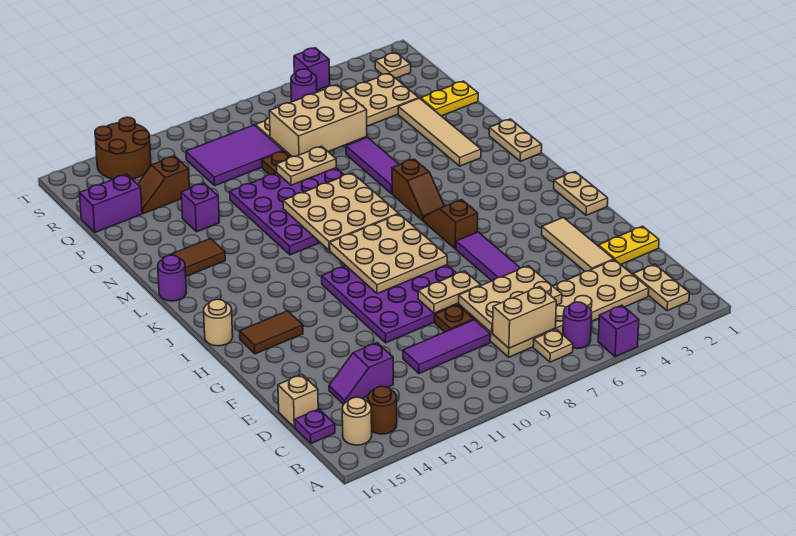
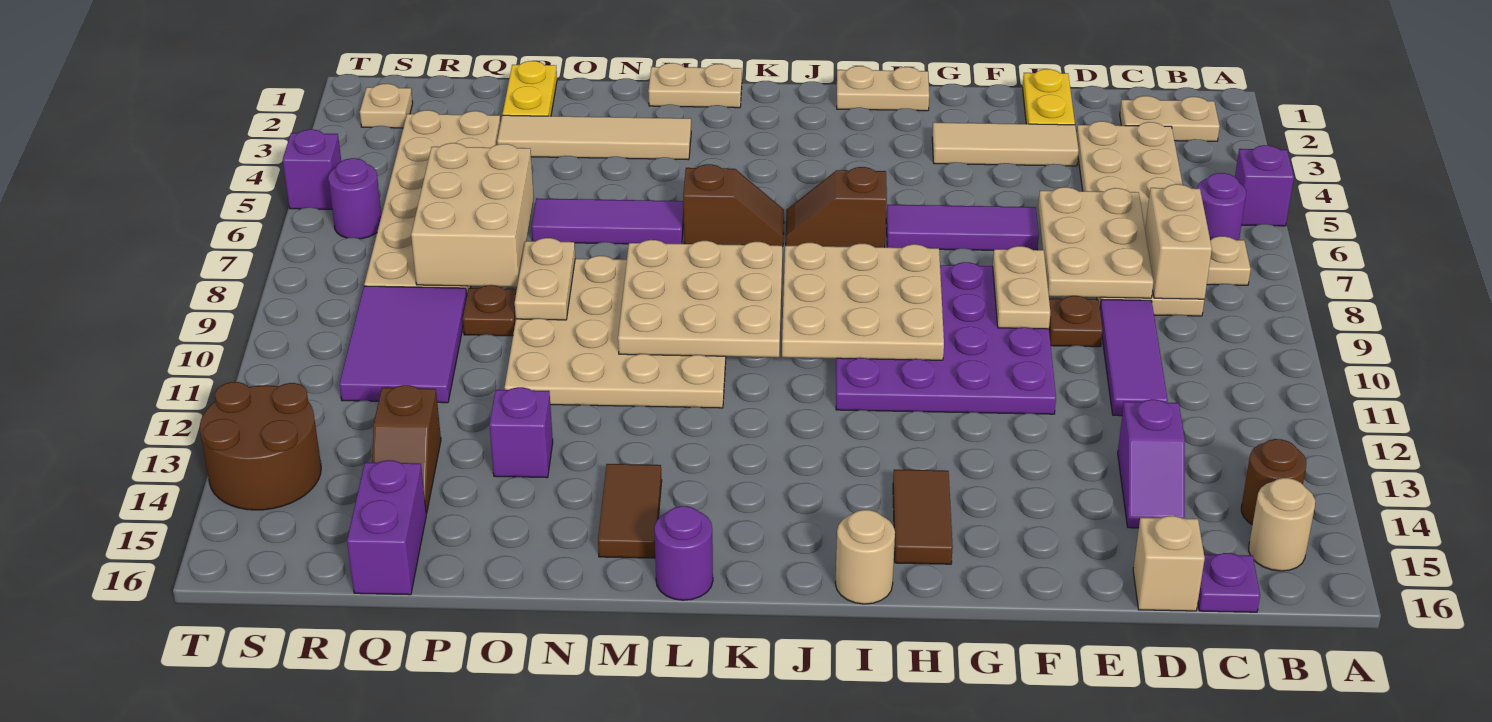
purple plate L8:O11 level 1 -> tan plate L8:O11 level 1

